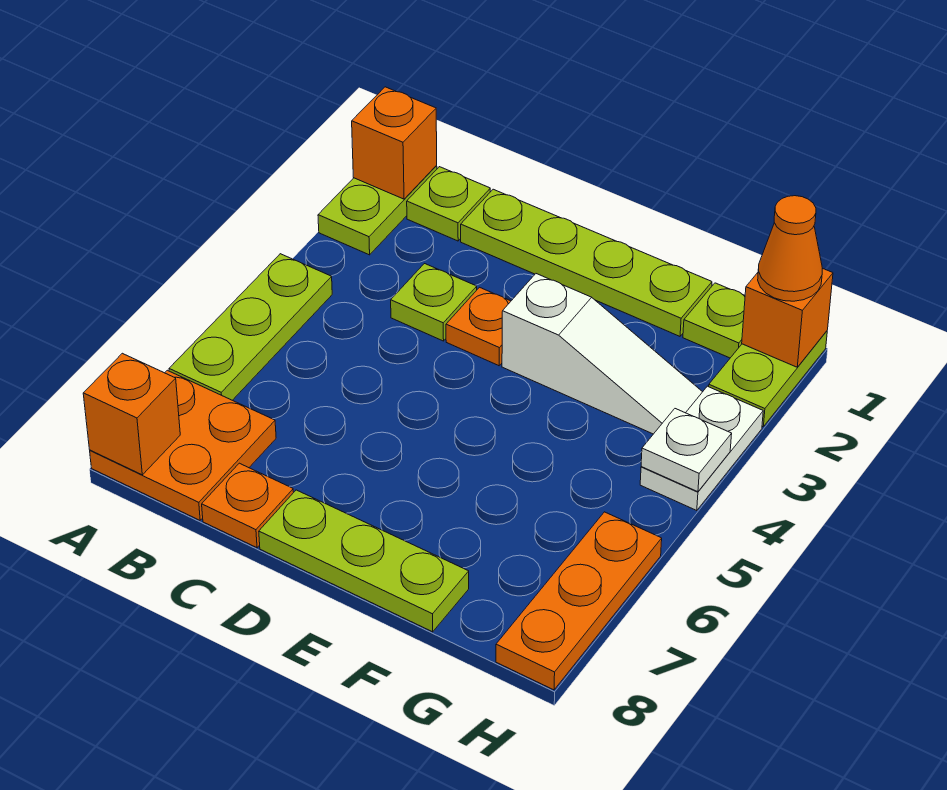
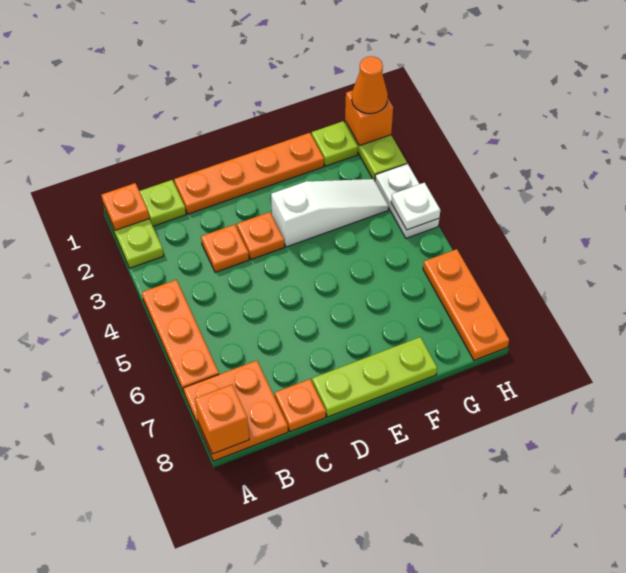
orange brick A1 level 2 -> orange plate A1 level 2
lime plate A4:A6 level 1 -> orange plate A4:A6 level 1
lime plate C1:F1 level 1 -> orange plate C1:F1 level 1
lime plate C3 level 1 -> orange plate C3 level 1

